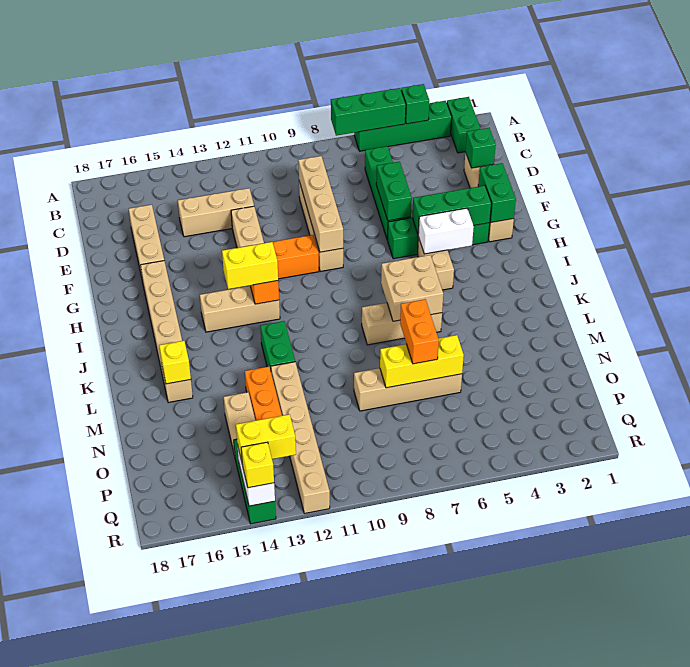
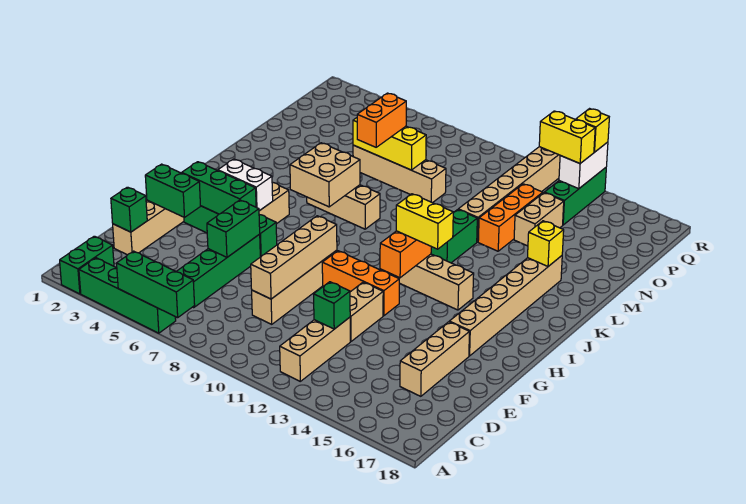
green brick A4 level 2 -> green brick D12 level 2
tan brick D12:D14 level 1 -> tan brick B12:D12 level 1
green brick F2:G2 level 2 -> green brick F2:F3 level 2

